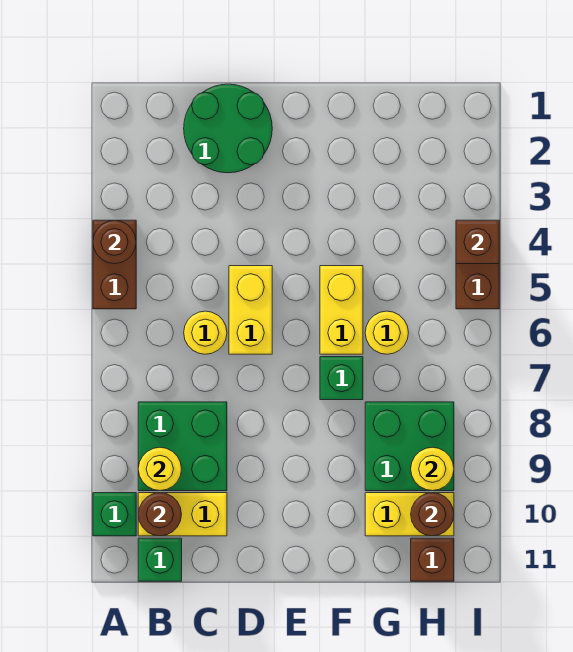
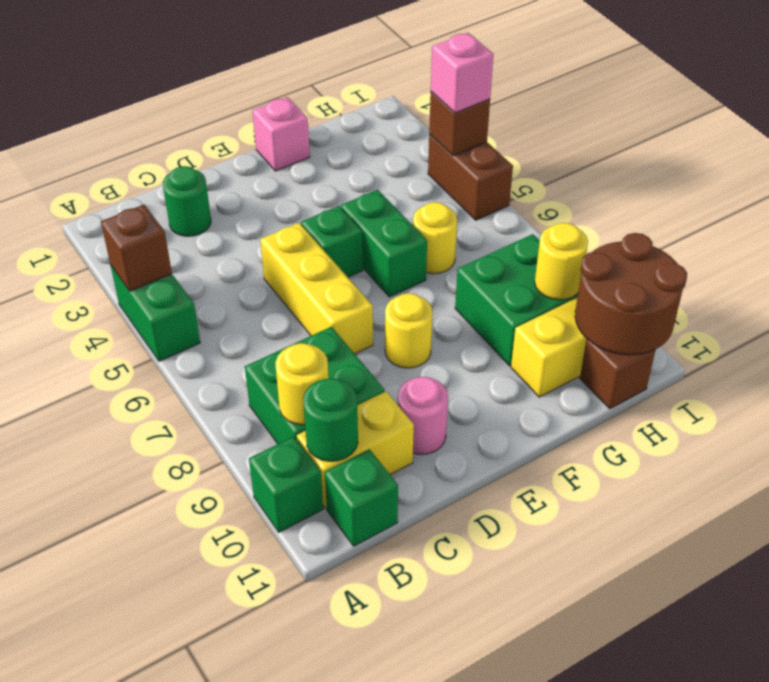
brown brick A4:A5 level 1 -> green brick A4:A5 level 1
brown round brick A4 level 2 -> brown brick A4 level 2
brown round brick B10 level 2 -> green round brick B10 level 2
green round brick C1:D2 level 1 -> green round brick C2 level 1
yellow round brick C6 level 1 -> yellow round brick E8 level 1
yellow brick D5:D6 level 1 -> yellow brick D5:D7 level 1
none -> pink round brick D10 level 1
none -> pink brick F1 level 1
yellow brick F5:F6 level 1 -> green brick F5:F6 level 1
green brick F7 level 1 -> green brick E5 level 1
brown round brick H10 level 2 -> brown round brick H10:I11 level 2
none -> pink brick I4 level 3

